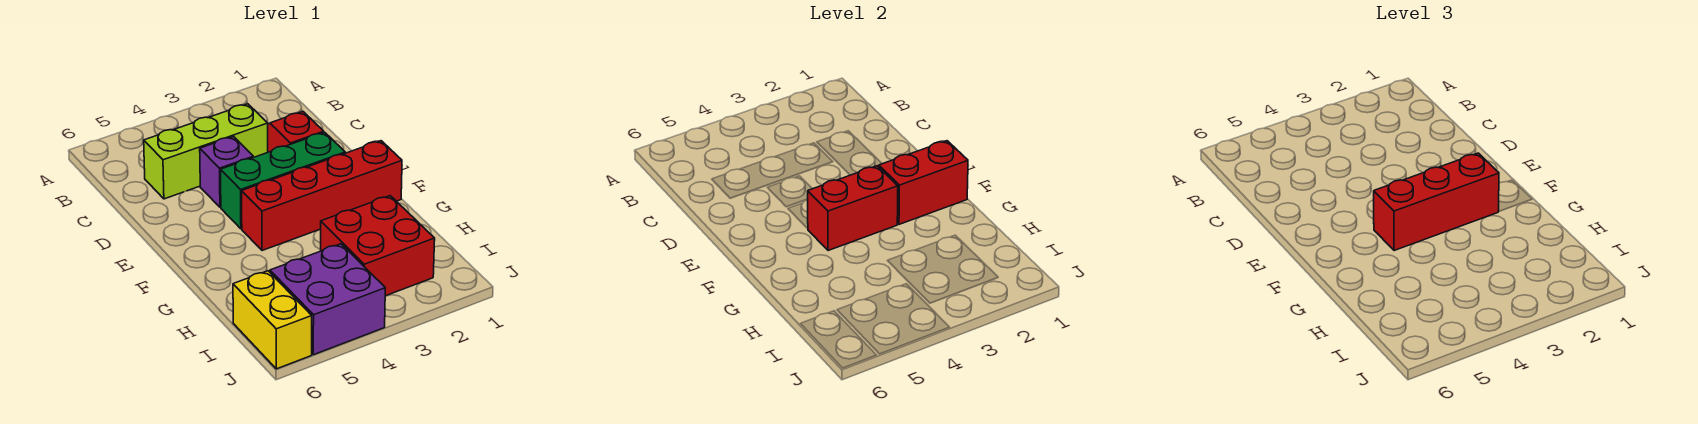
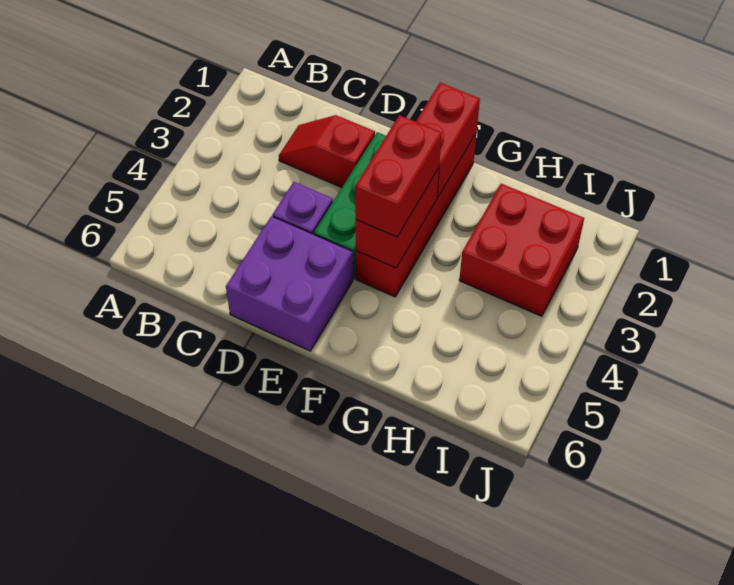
lime brick C3:C5 level 1 -> none
red brick F2:F4 level 3 -> red brick F3:F4 level 3
purple brick I4:J5 level 1 -> purple brick D5:E6 level 1
yellow brick I6:J6 level 1 -> none

